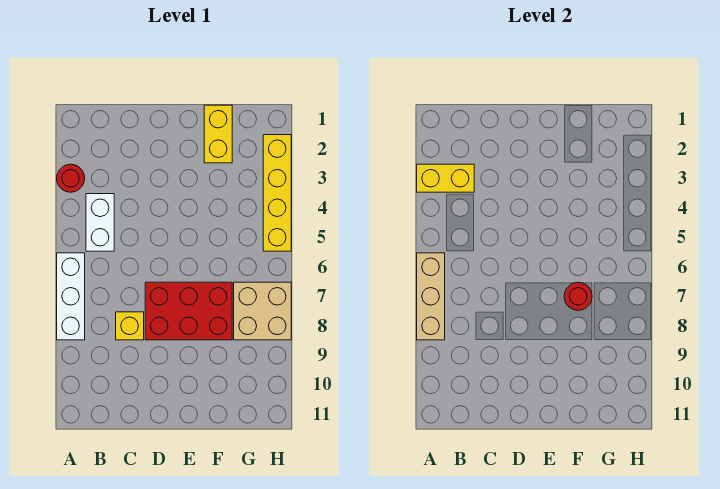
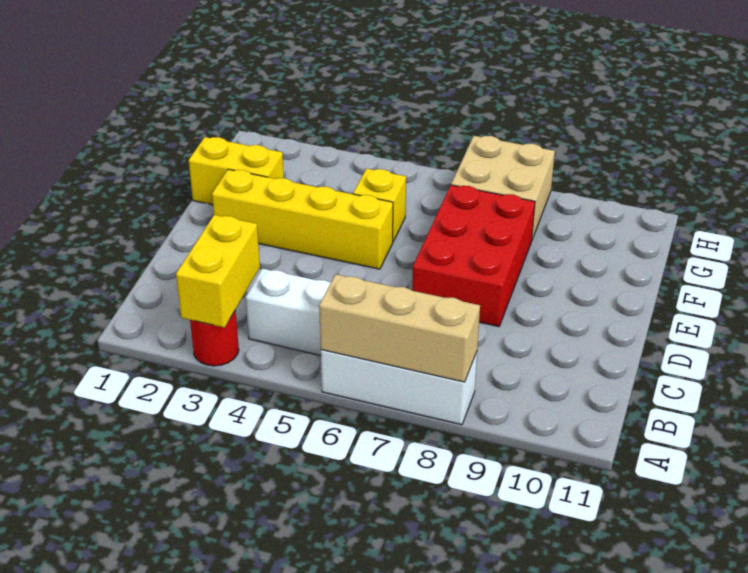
yellow brick C8 level 1 -> yellow brick F5 level 1
red round brick F7 level 2 -> none
yellow brick H2:H5 level 1 -> yellow brick E2:E5 level 1

